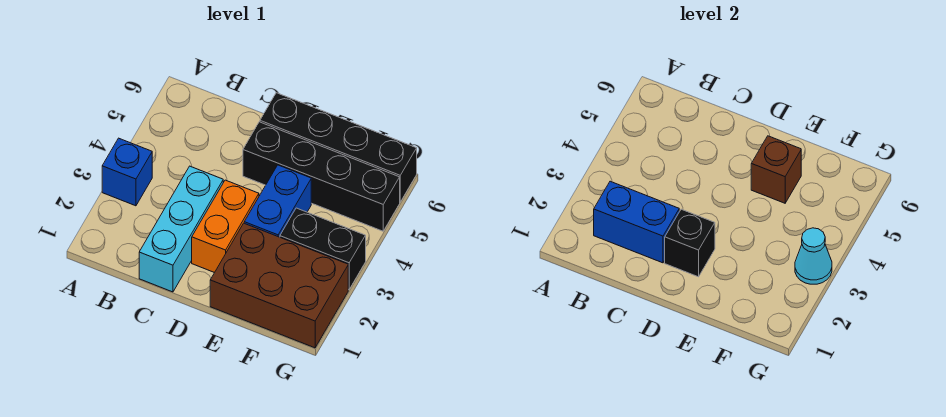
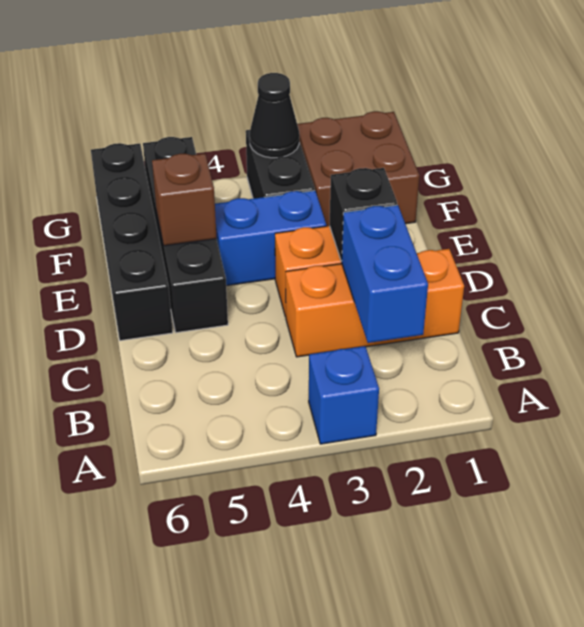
cyan brick C1:C3 level 1 -> orange brick C1:C3 level 1
brown brick E1:G2 level 1 -> brown brick F1:G2 level 1
cyan cone G3 level 2 -> black cone G3 level 2

